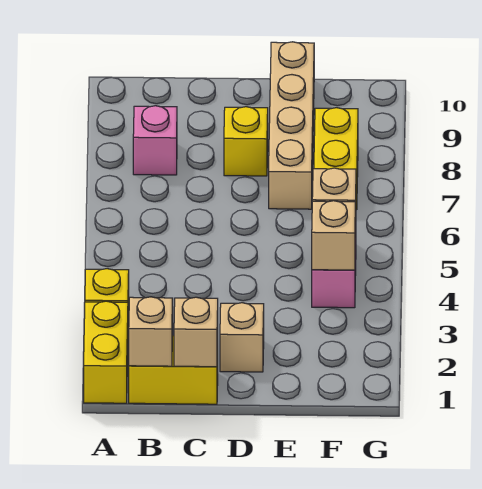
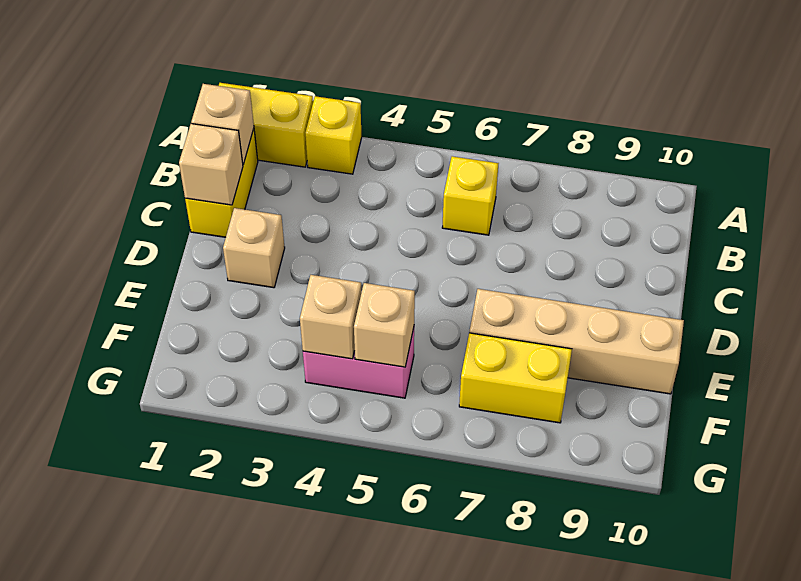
pink brick B8 level 1 -> none
yellow brick D8 level 1 -> yellow brick B6 level 1

